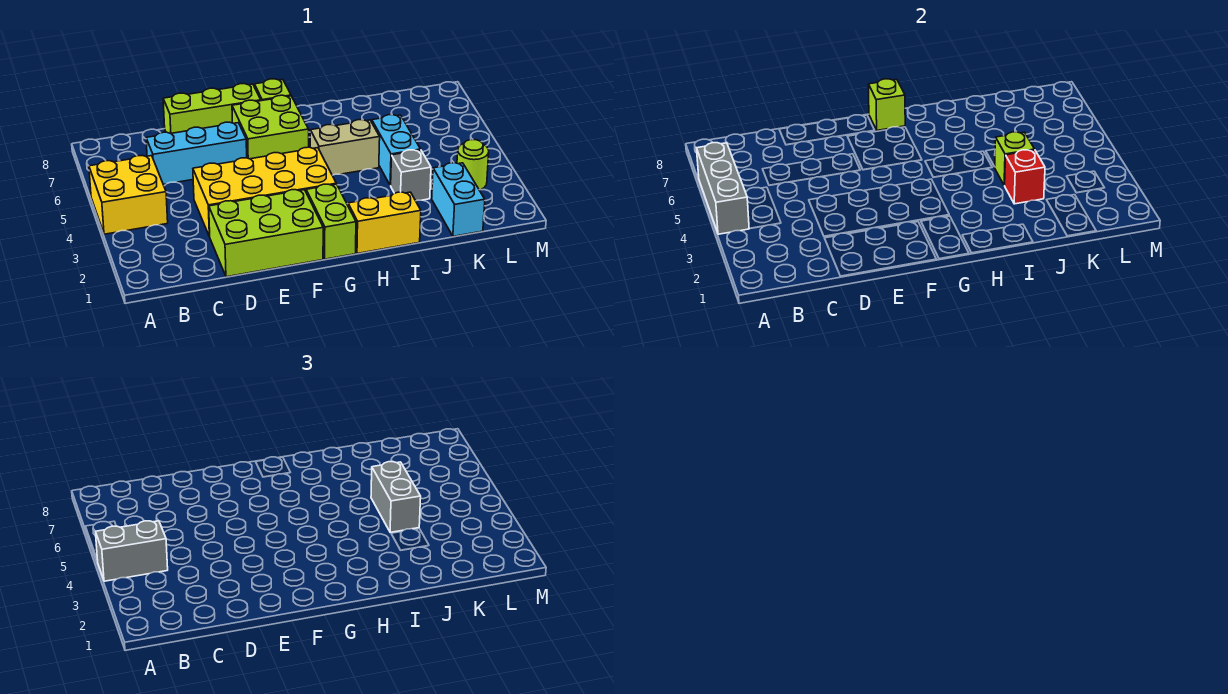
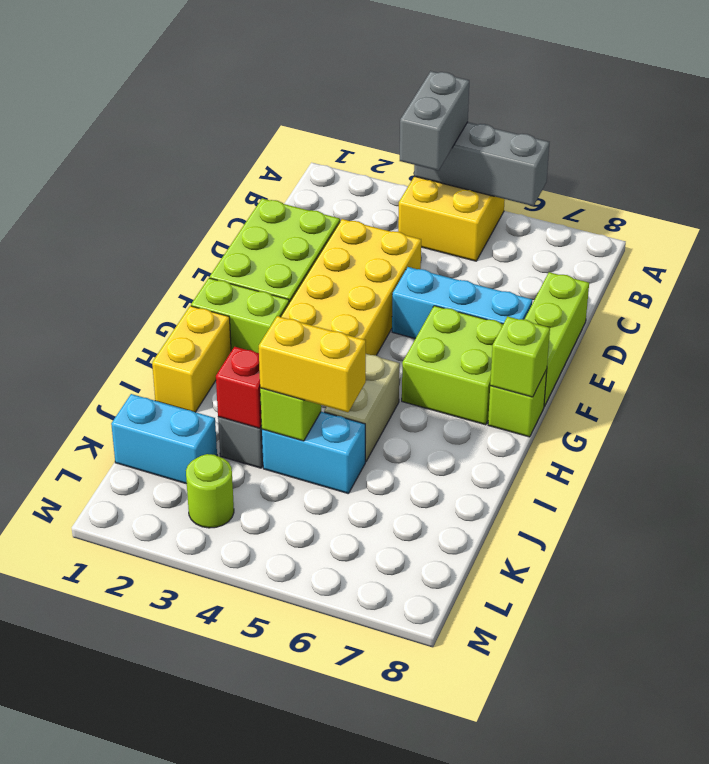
cyan brick C6:E6 level 1 -> cyan brick E5:E7 level 1
grey brick J4:J5 level 3 -> yellow brick J4:J5 level 3

